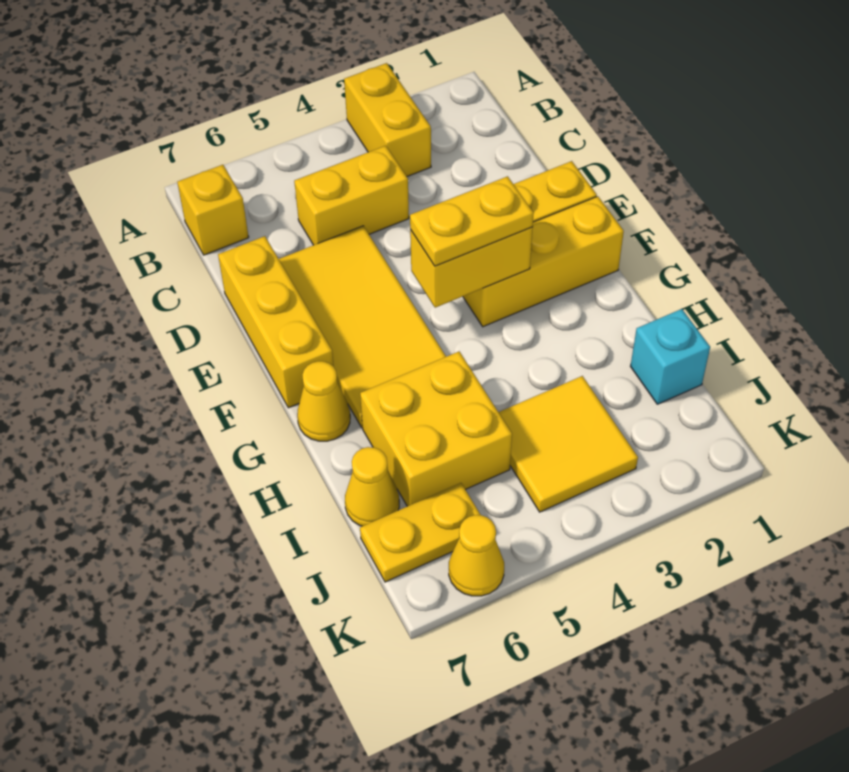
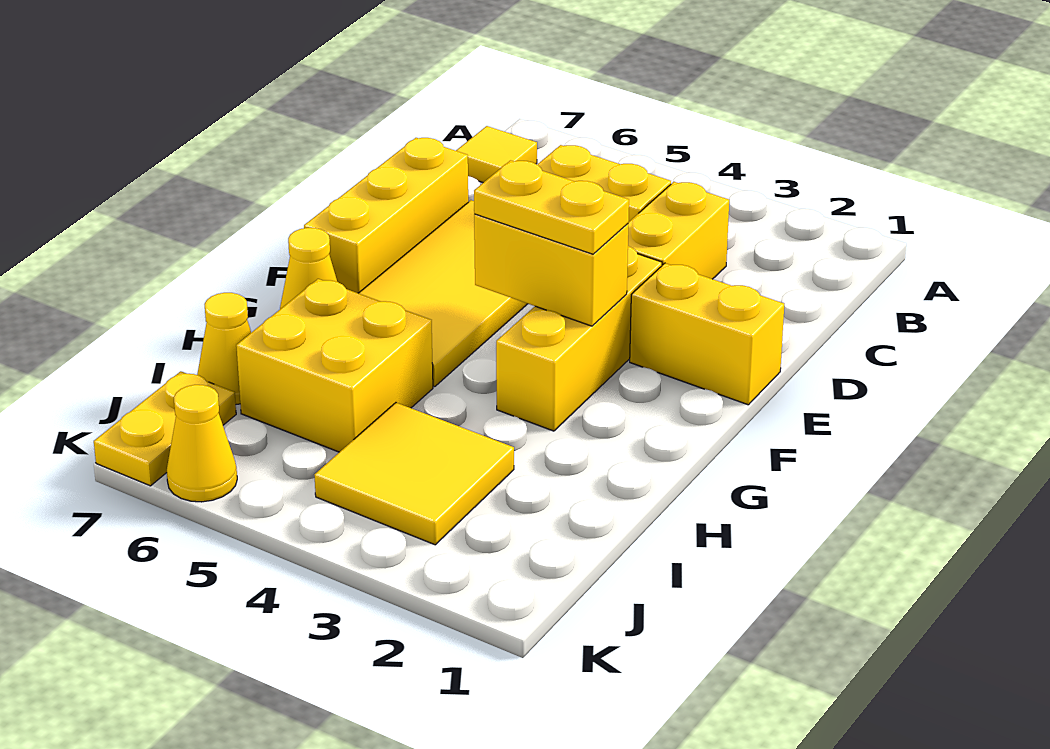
yellow brick A3:B3 level 1 -> yellow brick C3:D3 level 1
yellow brick B7 level 1 -> yellow tile B7 level 1
yellow brick F1:F3 level 1 -> yellow brick E3:G3 level 1
cyan brick I1 level 1 -> none
yellow plate J6:J7 level 1 -> yellow plate J7:K7 level 1

